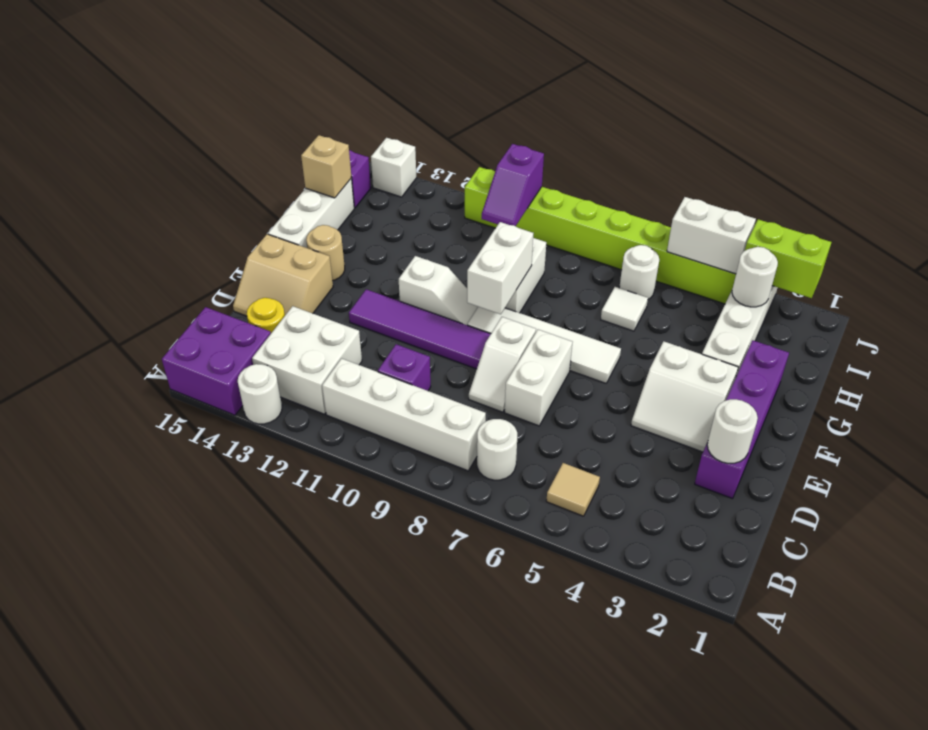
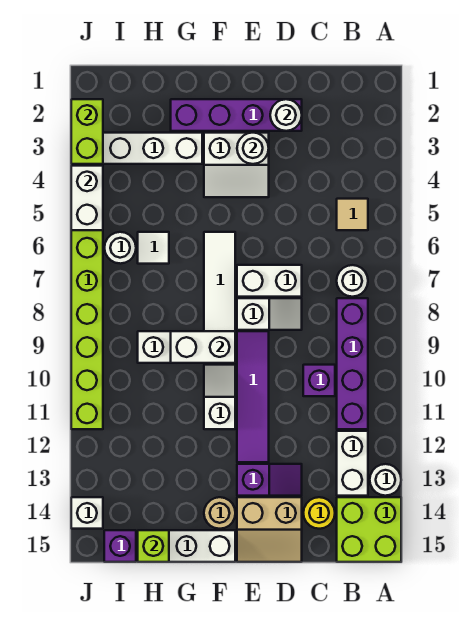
purple brick A14:B15 level 1 -> lime brick A14:B15 level 1
white brick B8:B11 level 1 -> purple brick B8:B11 level 1
white brick B12:C13 level 1 -> white brick B12:B13 level 1
tan slope D14:E15 level 1 top E -> tan slope D14:E15 level 1 top 14
white slope E3:F4 level 1 top F -> white slope E3:F4 level 1 top 3
tan brick H15 level 2 -> lime brick H15 level 2
white round brick I3 level 2 -> white round brick E3 level 2
purple slope I10:J10 level 2 top J -> purple slope D13:E13 level 1 top E

